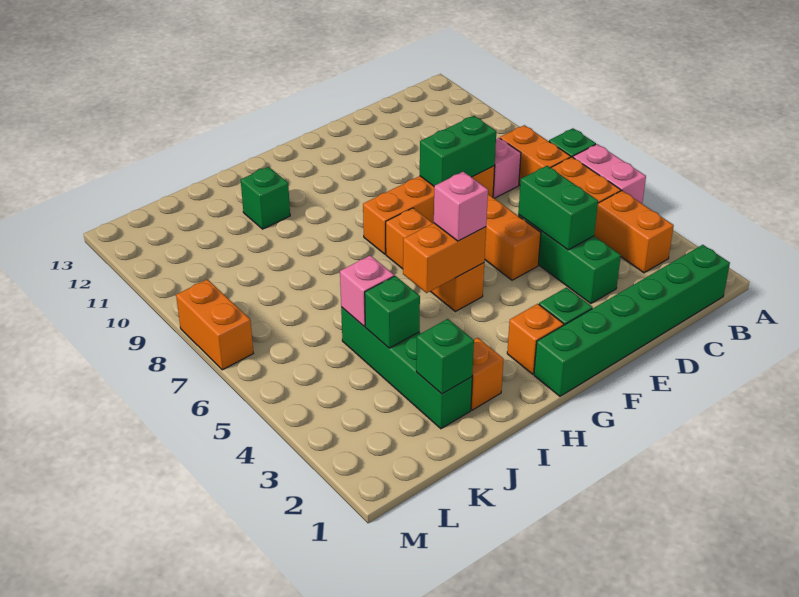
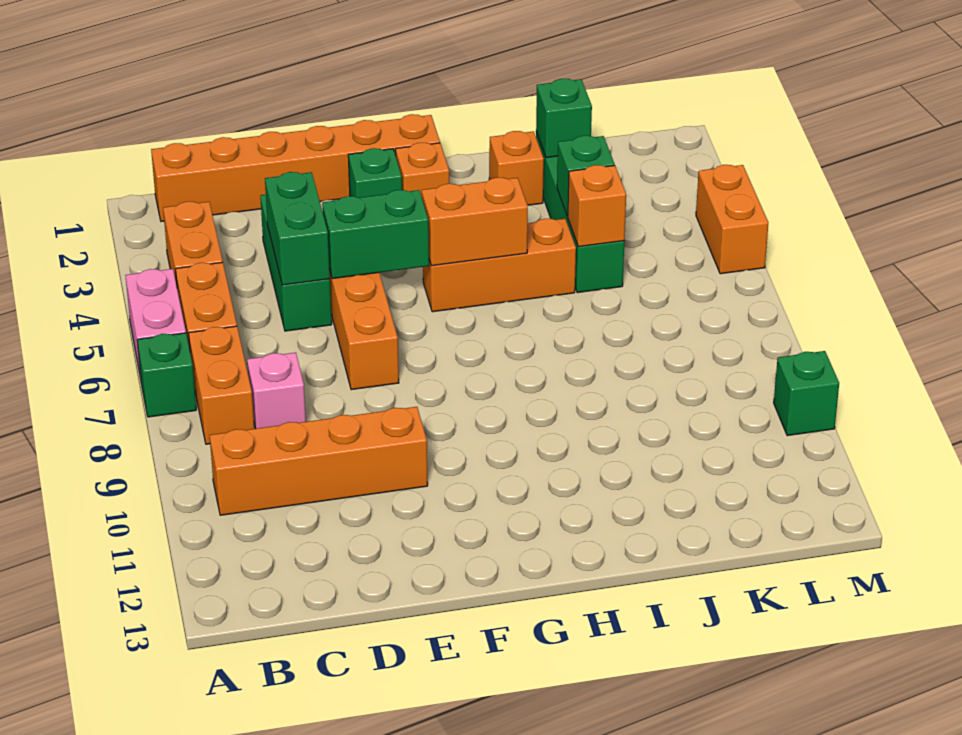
green brick B1:G1 level 1 -> orange brick B1:G1 level 1
orange brick D8:G8 level 1 -> orange brick B10:E10 level 1
green brick D8:E8 level 2 -> green brick E5:F5 level 2
orange brick G5:G7 level 1 -> orange brick G5:I5 level 1
pink brick G5 level 3 -> none
green brick I11 level 1 -> green brick M10 level 1
pink brick J5 level 2 -> orange brick J5 level 2
orange brick M7:M8 level 1 -> orange brick M4:M5 level 1

